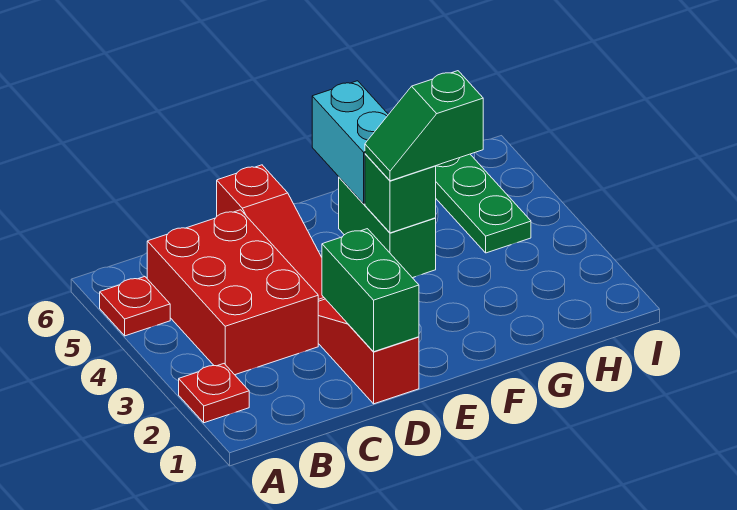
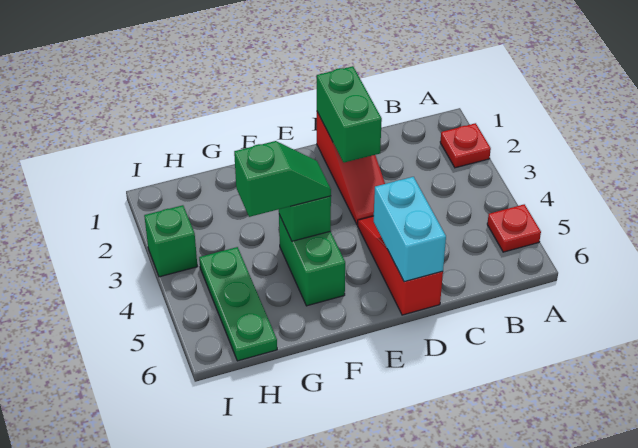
red brick B3:C5 level 1 -> none
cyan brick F5:F6 level 2 -> cyan brick D5:D6 level 2
none -> green brick I3 level 1

